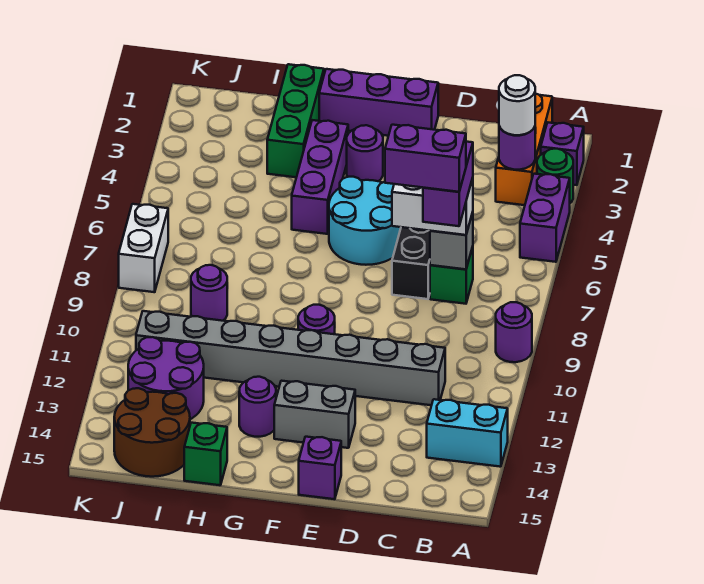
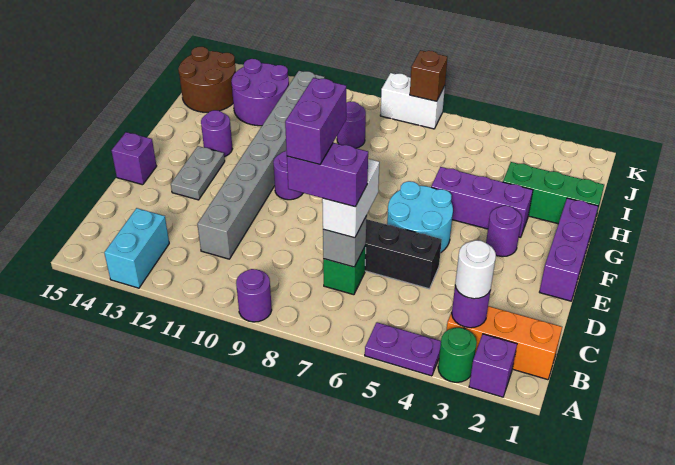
purple brick A4:A5 level 1 -> purple plate A4:A5 level 1
grey brick E13:F13 level 1 -> grey plate E13:F13 level 1
green brick H15 level 1 -> none
none -> brown brick K7 level 2

